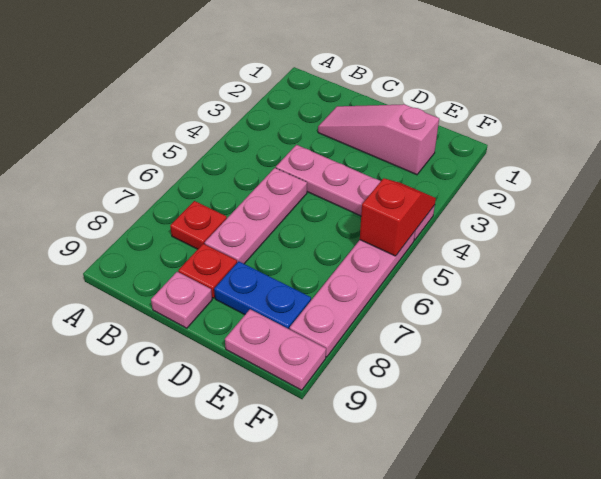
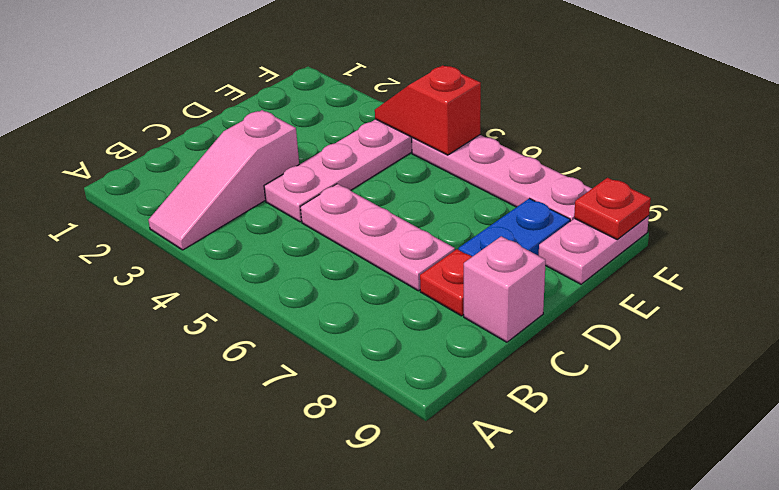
red plate B7 level 1 -> red plate F9 level 2
pink slope C2:E2 level 1 top E -> pink slope A3:C3 level 1 top C
pink plate C9 level 1 -> pink brick C9 level 1

